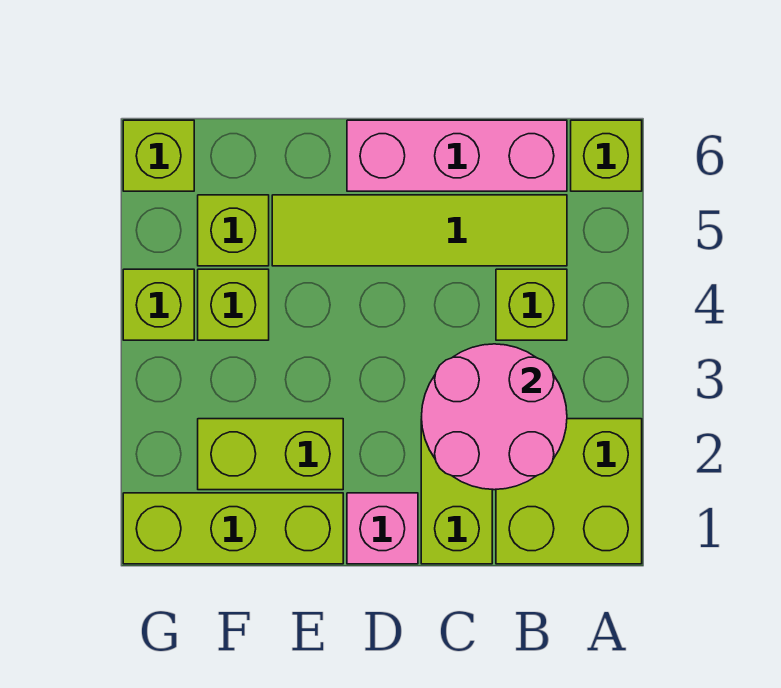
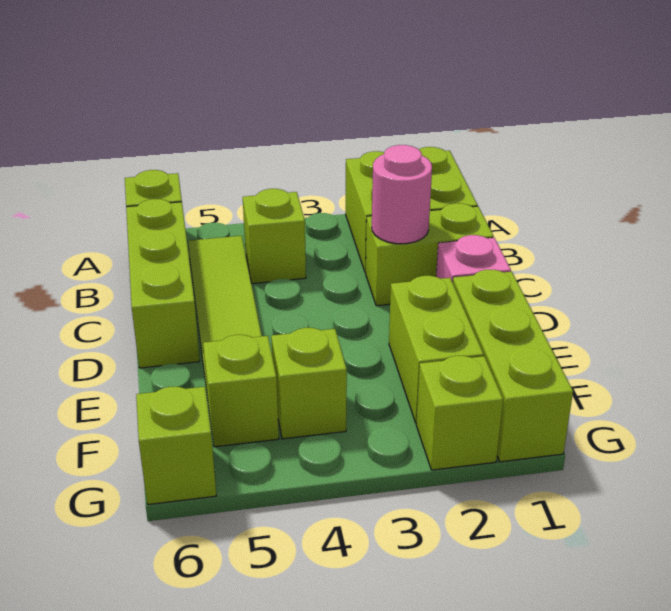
pink round brick B2:C3 level 2 -> pink round brick C2 level 2
pink brick B6:D6 level 1 -> lime brick B6:D6 level 1
lime brick G4 level 1 -> lime brick G2 level 1

